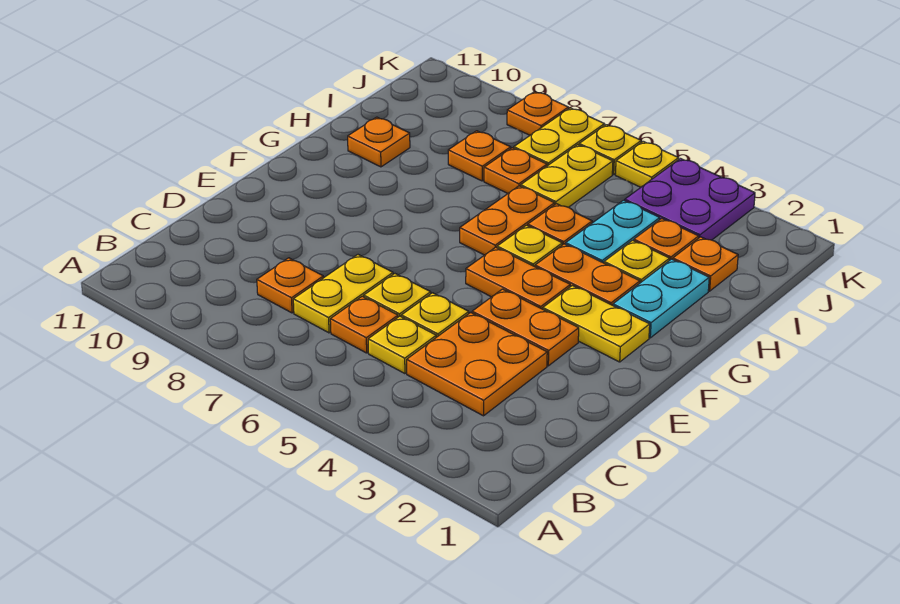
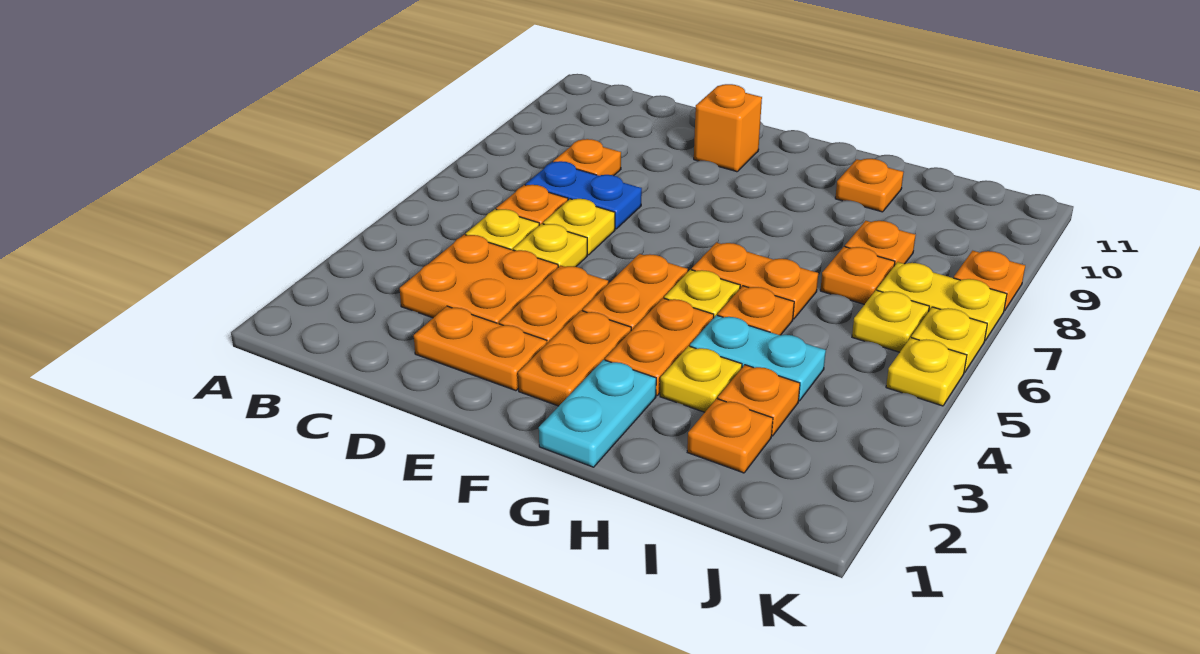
yellow plate C7:D7 level 1 -> blue plate C7:D7 level 1
none -> orange plate D2:E2 level 1
none -> orange brick E10 level 1
yellow plate F2:F3 level 1 -> orange plate F2:F3 level 1
cyan plate G2:H2 level 1 -> cyan plate G1:G2 level 1
yellow plate I6:J6 level 1 -> yellow plate J6 level 1
purple plate J3:K4 level 1 -> none

